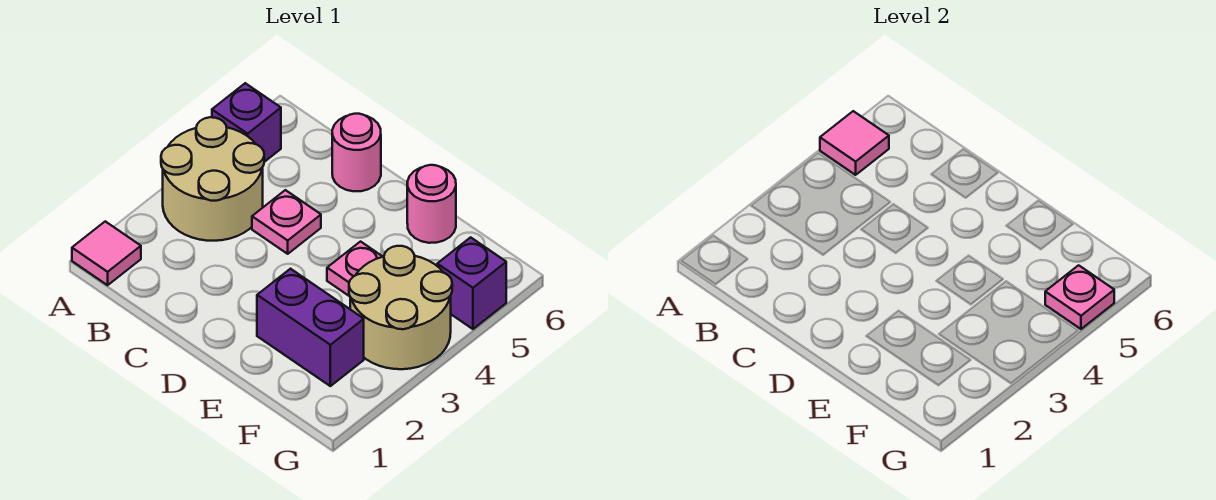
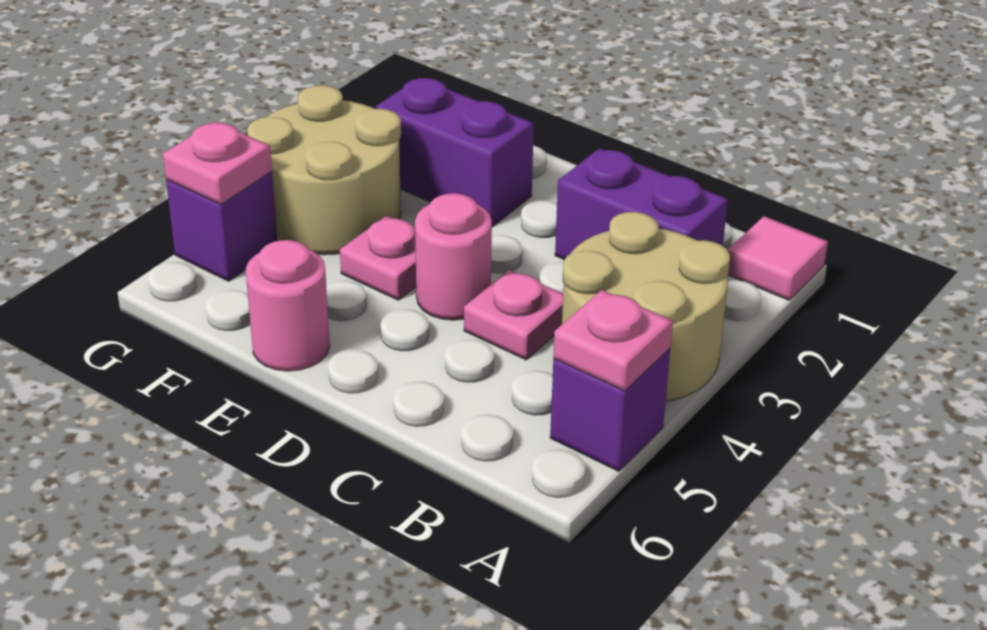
pink tile A5 level 2 -> pink plate A5 level 2
none -> purple brick B2:C2 level 1
pink round brick C6 level 1 -> pink round brick D4 level 1

